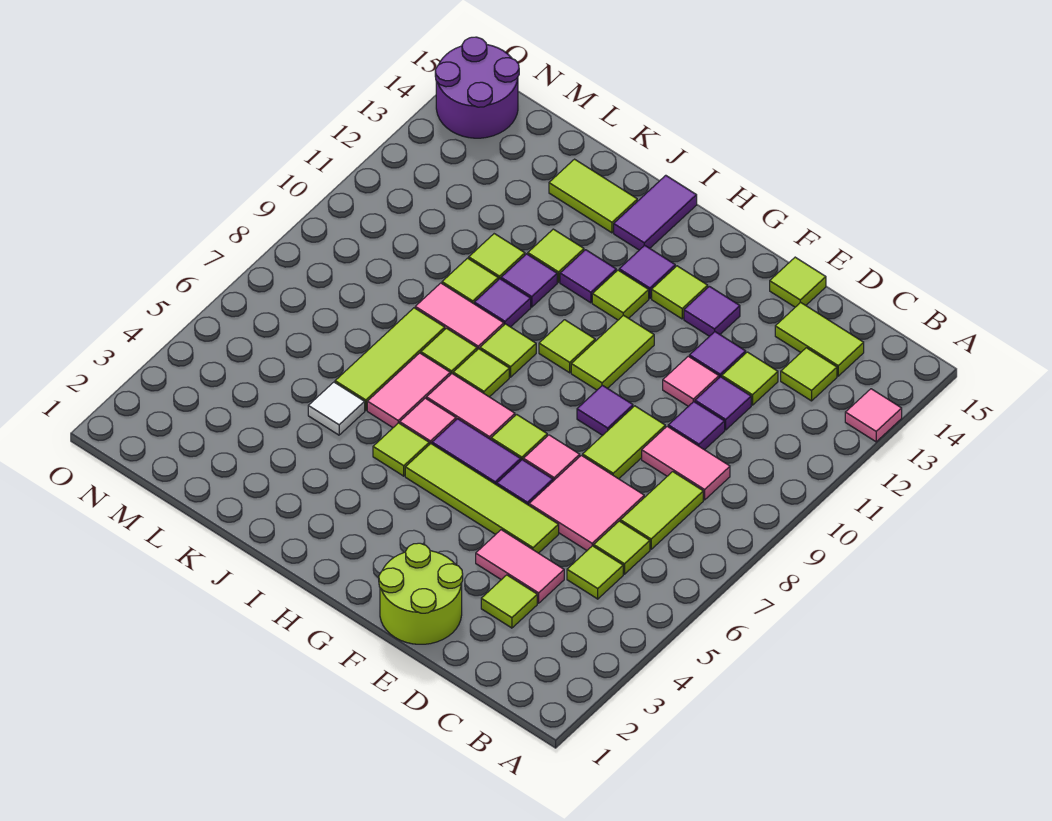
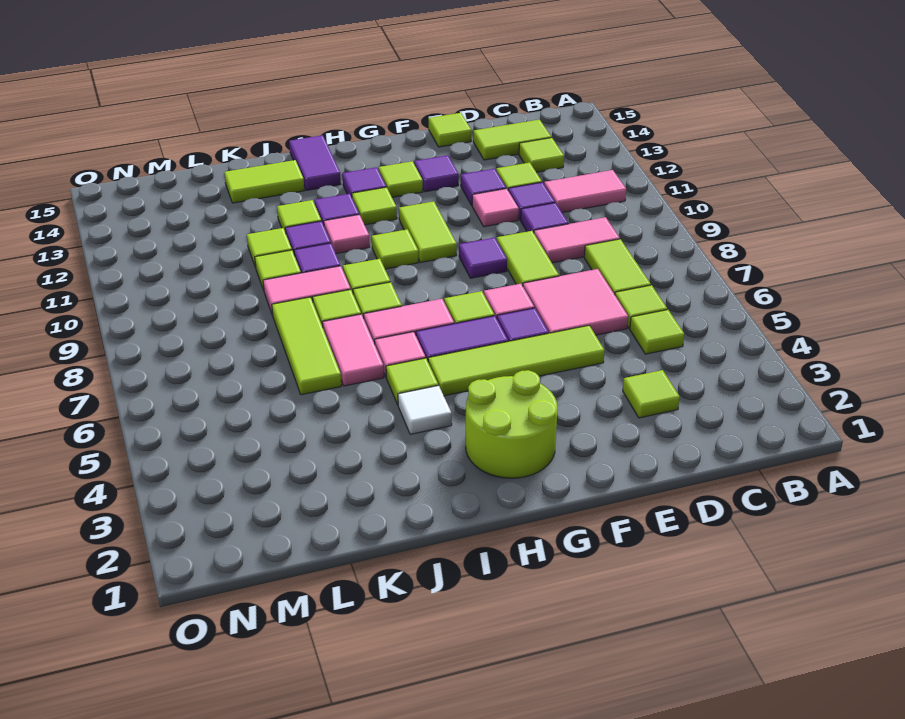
pink tile A13 level 1 -> pink tile I11 level 1
pink tile D4:E4 level 1 -> pink tile B11:C11 level 1
lime round brick E1:F2 level 1 -> lime round brick G2:H3 level 1
white tile K5 level 1 -> white tile I4 level 1
purple round brick N14:O15 level 1 -> none

